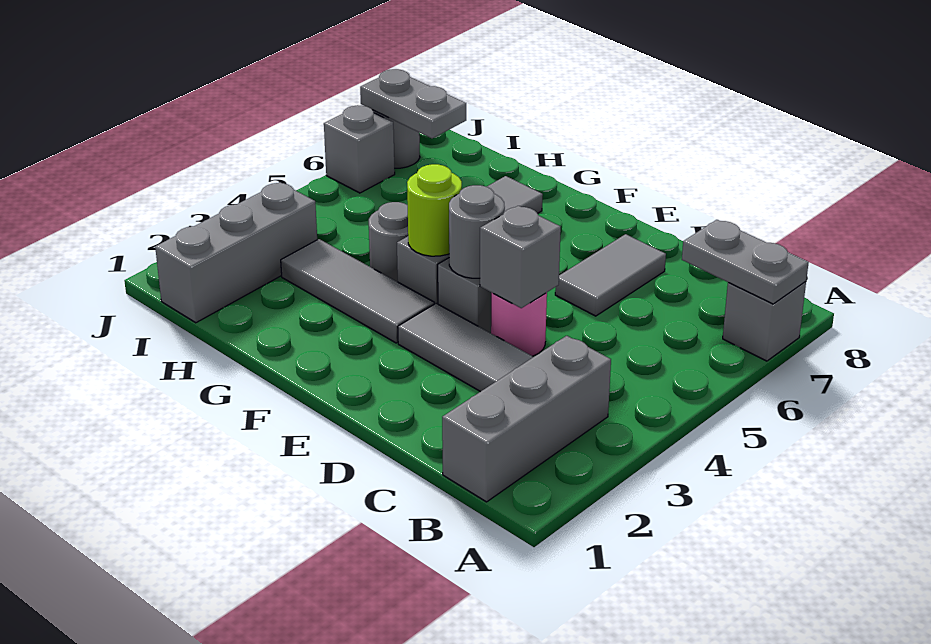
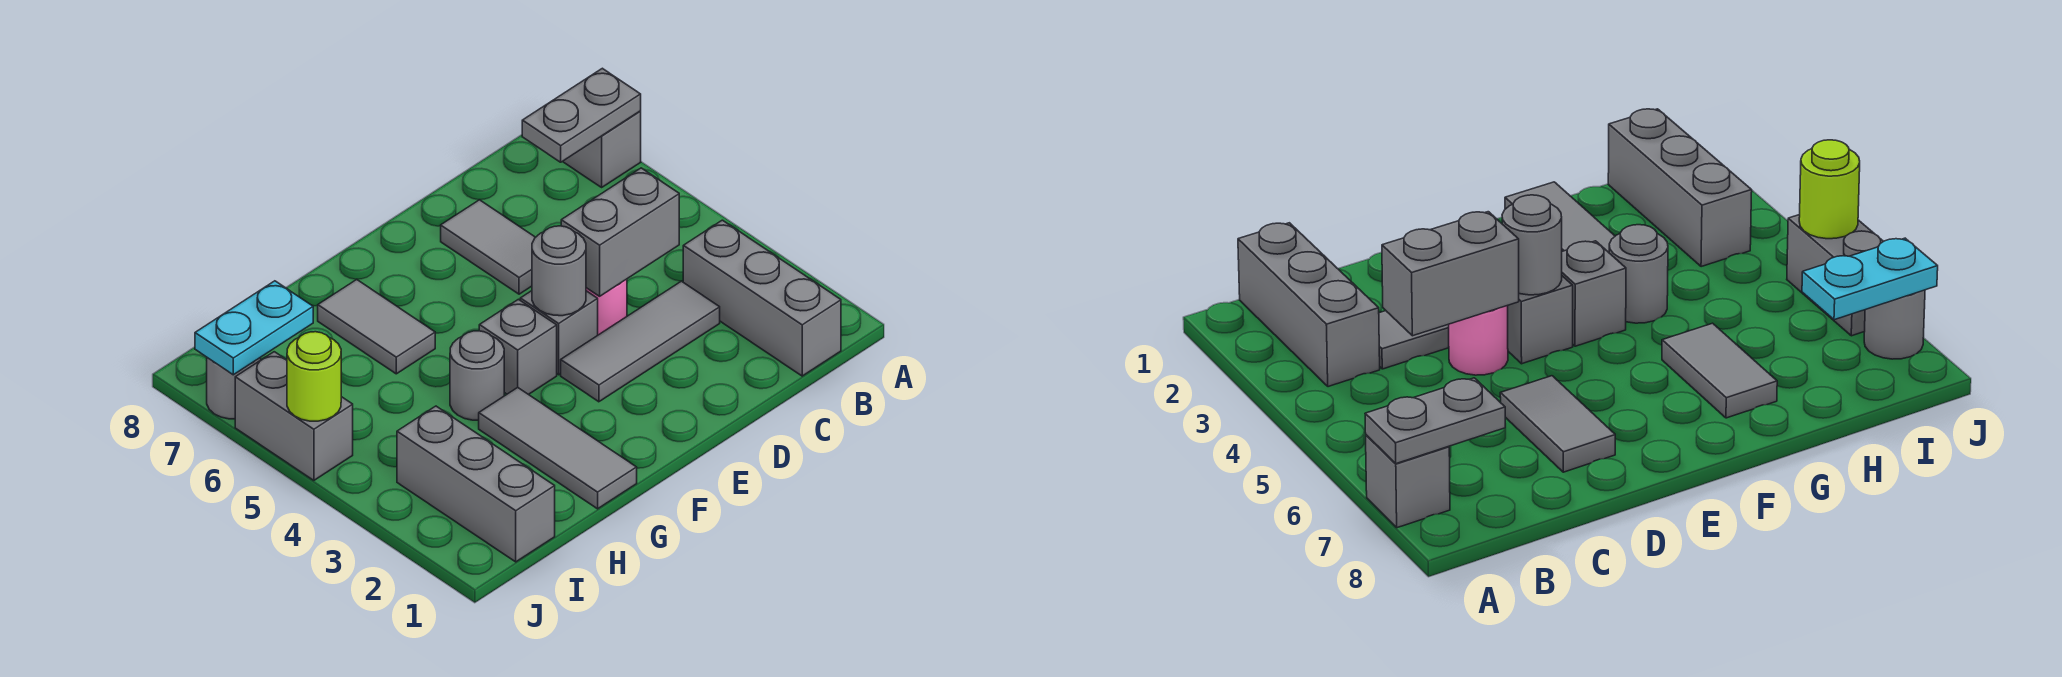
grey brick D4 level 2 -> grey brick C4:D4 level 2
grey tile F3:H3 level 1 -> grey tile G1:G3 level 1
lime round brick F4 level 2 -> lime round brick J5 level 2
grey plate I7:J7 level 2 -> cyan plate I7:J7 level 2
grey brick J6 level 1 -> grey brick J5:J6 level 1

